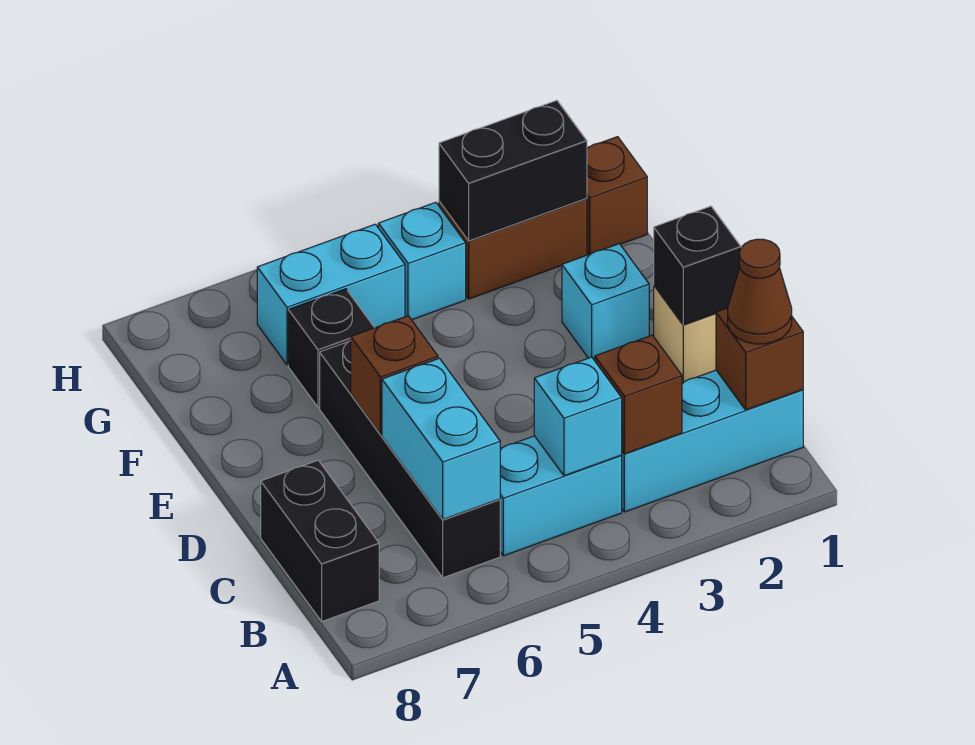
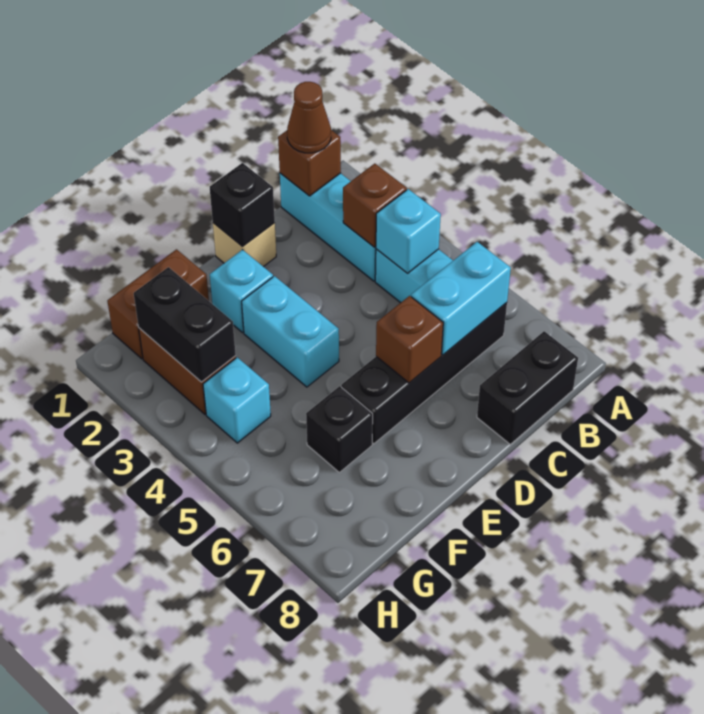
brown brick G1 level 1 -> brown brick F1:G1 level 1
cyan brick G5:G6 level 1 -> cyan brick E3:E4 level 1

